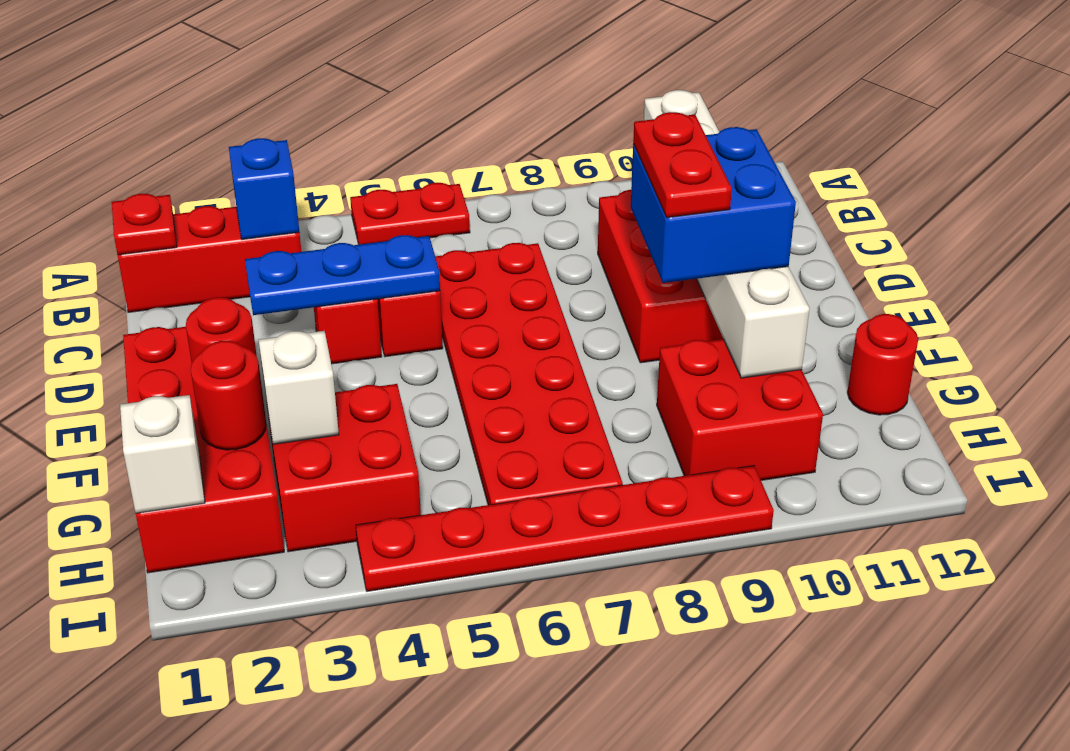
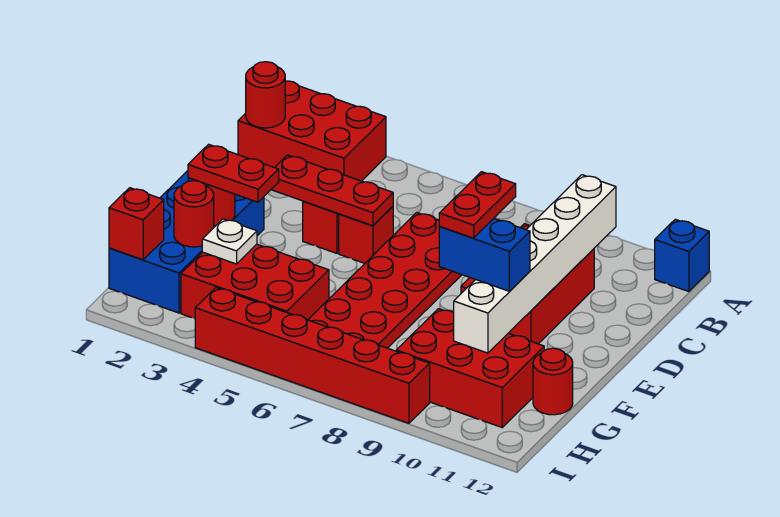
red plate A5:A6 level 1 -> red plate F2:F3 level 3
red brick B1:B3 level 1 -> red brick A1:B3 level 1
red plate B1 level 2 -> red round brick B1 level 2
blue brick B3 level 2 -> blue brick A12 level 1
blue plate D3:D5 level 2 -> red plate D3:D5 level 2
red brick E1:H2 level 1 -> blue brick E1:H2 level 1
blue brick E9:F10 level 3 -> blue brick F9:F10 level 3
red brick G3:H4 level 1 -> red brick G3:H5 level 1
white brick G3 level 2 -> white plate G3 level 2
red brick G9:H10 level 1 -> red brick G9:H11 level 1
white brick H1 level 2 -> red brick H1 level 2
red plate I4:I9 level 1 -> red brick I4:I9 level 1

